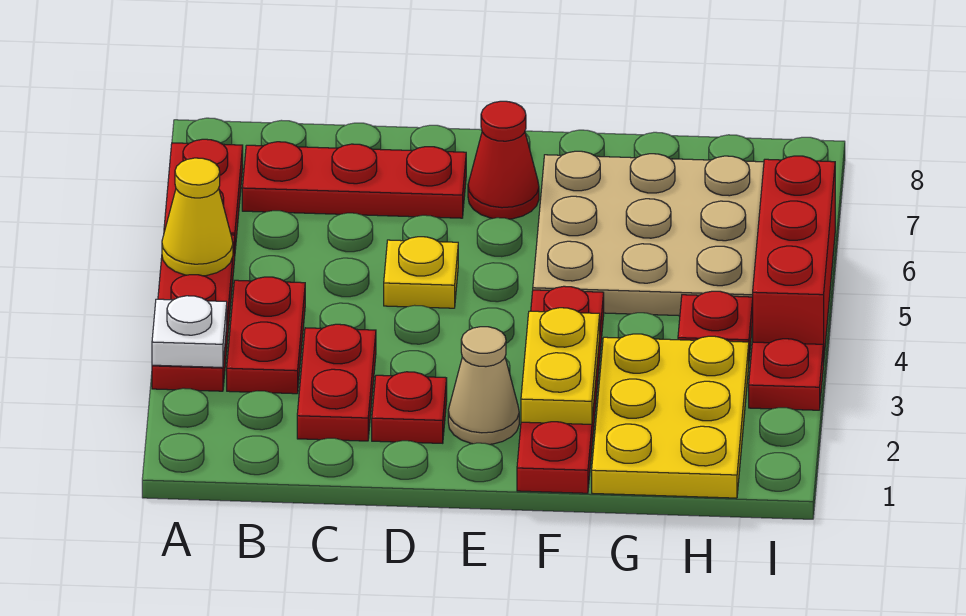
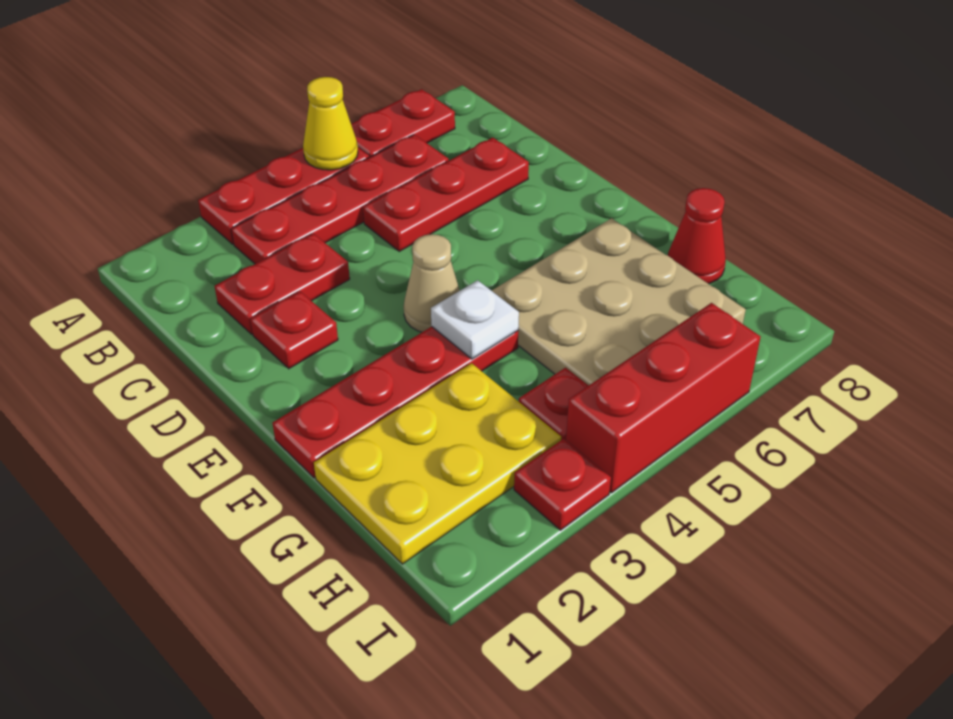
white plate A3 level 2 -> white plate F4 level 2
red plate B3:B4 level 1 -> red plate B3:B6 level 1
red plate B7:D7 level 1 -> red plate C5:C7 level 1
yellow plate D5 level 1 -> none
tan cone E2 level 1 -> tan cone E4 level 1
red cone E7 level 1 -> red cone G8 level 1
yellow plate F2:F3 level 2 -> none

